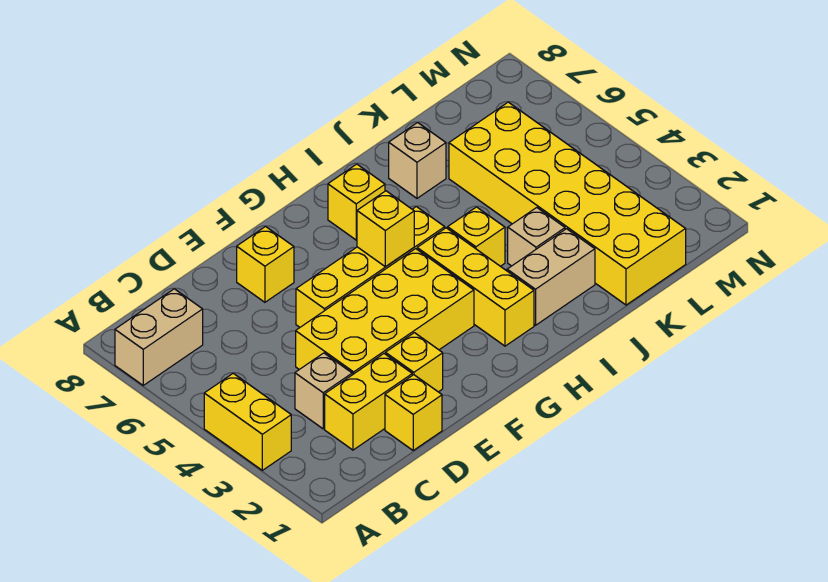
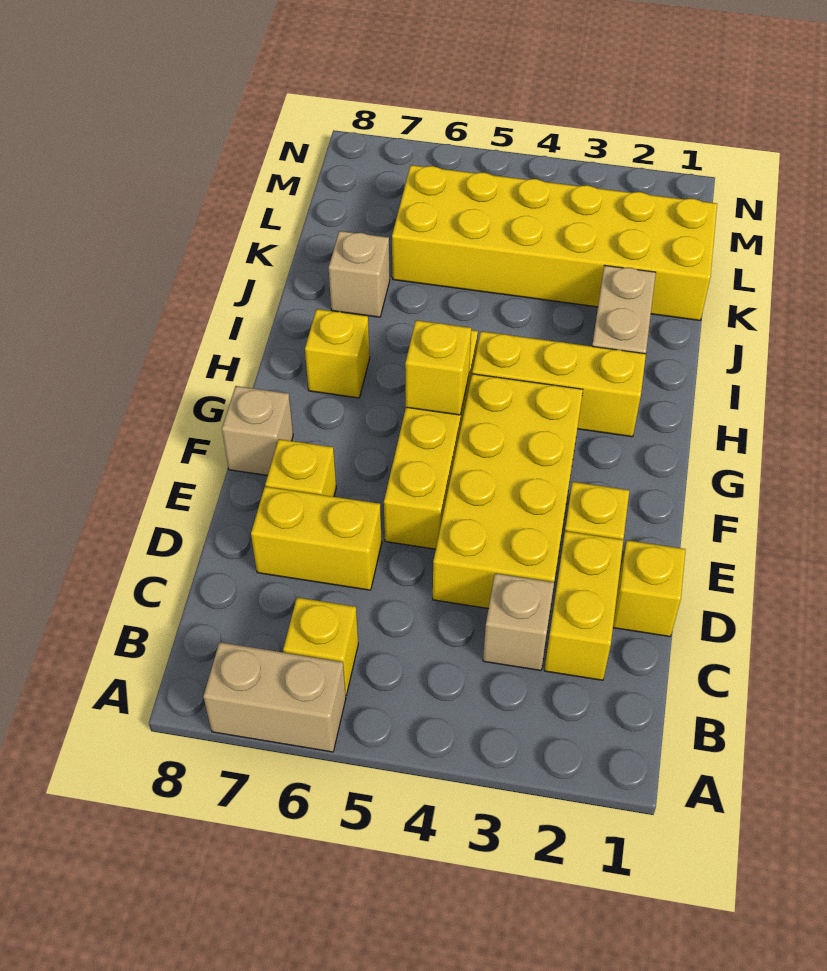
yellow brick A3:A4 level 1 -> yellow brick D6:D7 level 1
tan brick A7:B7 level 1 -> tan brick A6:A7 level 1
yellow brick I4 level 1 -> yellow brick B6 level 1
tan brick J3 level 1 -> tan brick F8 level 1

